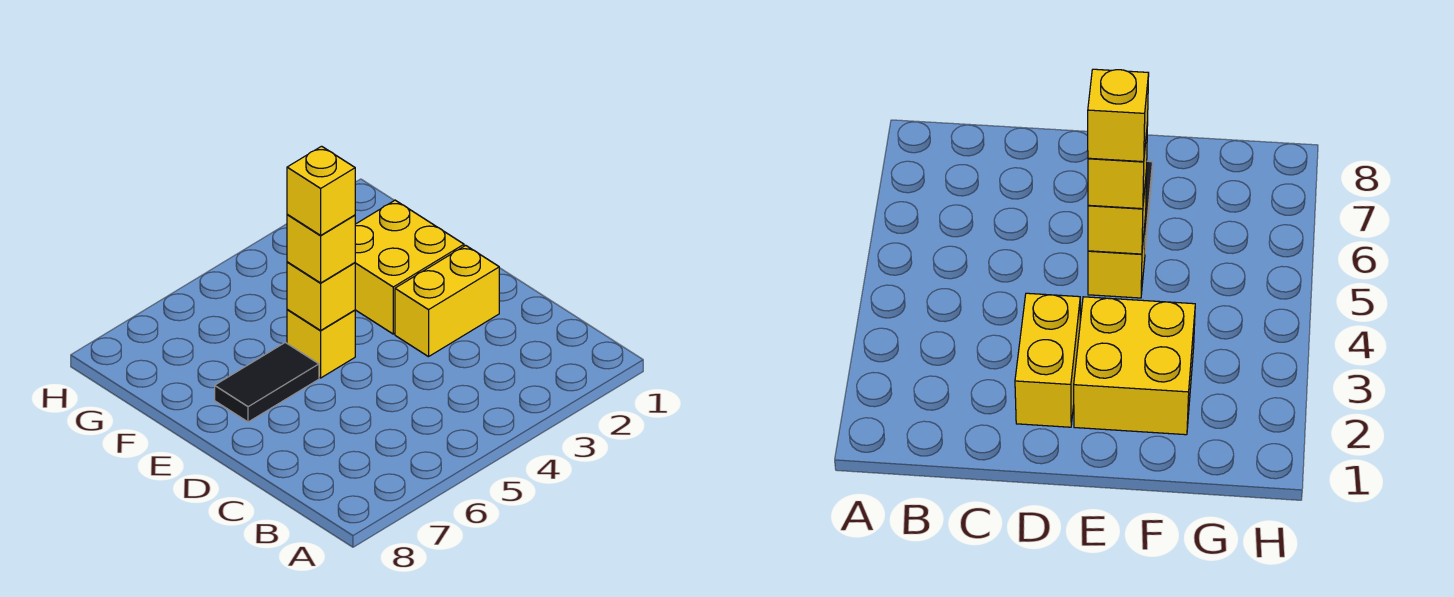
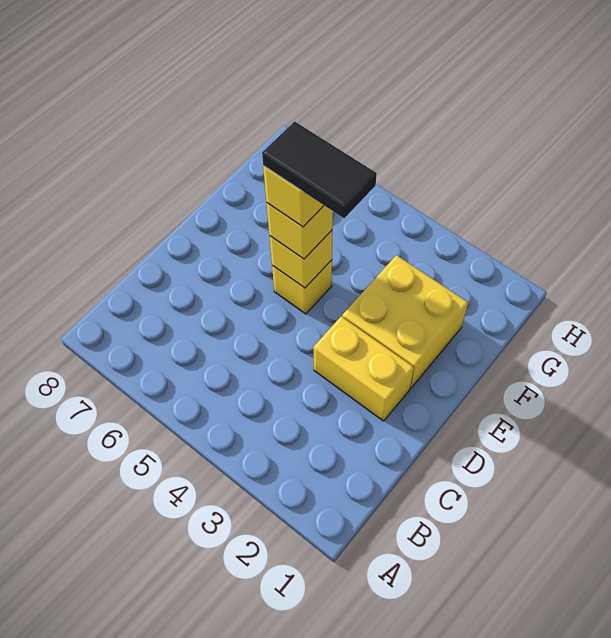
black tile E6:E7 level 1 -> black tile E4:E5 level 5

